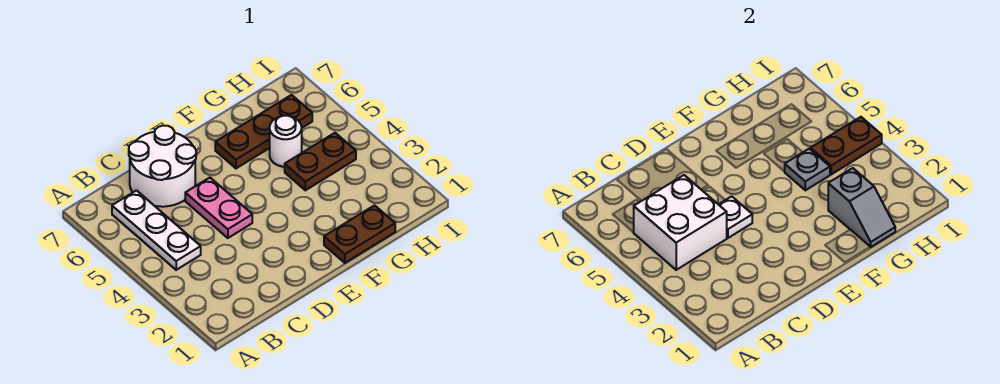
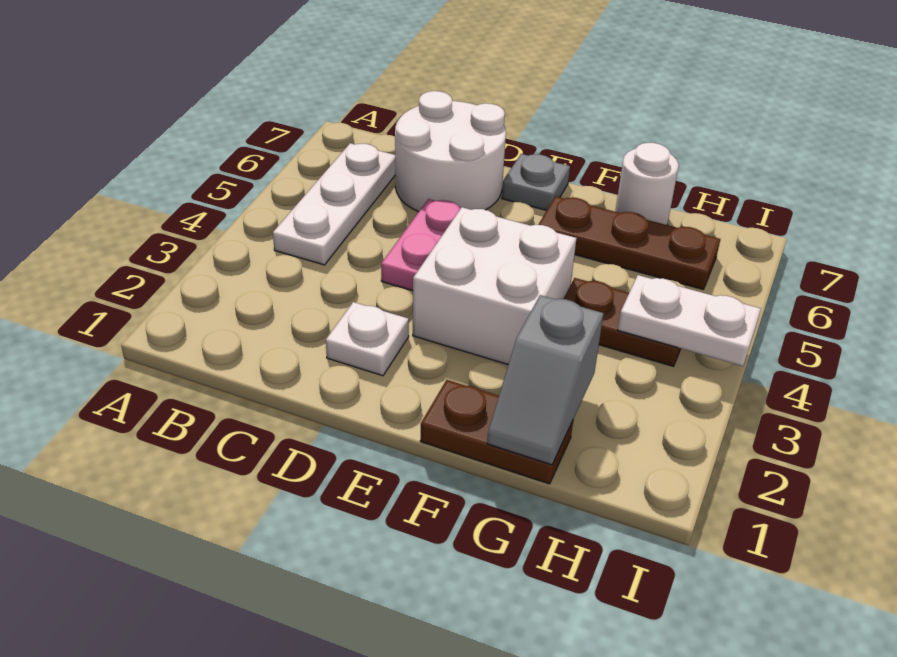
white brick B4:C5 level 2 -> white brick E3:F4 level 1
white plate D4 level 2 -> white plate D2 level 1
grey plate G4 level 2 -> grey plate E7 level 1
white round brick G5 level 1 -> white round brick G7 level 1
brown plate H4:I4 level 2 -> white plate H4:I4 level 2

